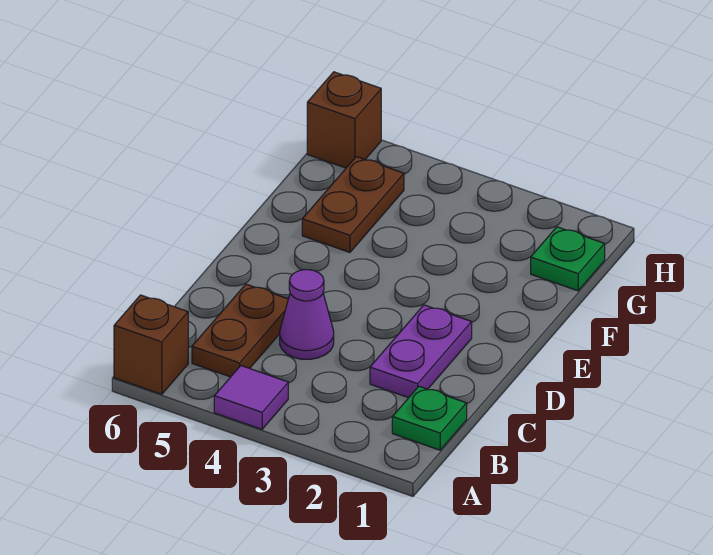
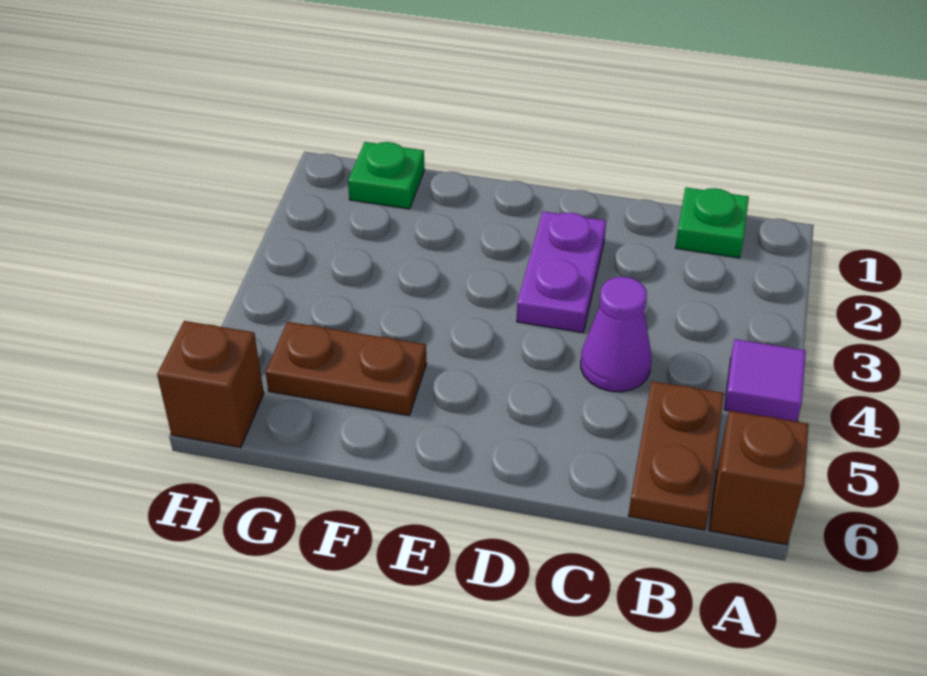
brown plate B5:C5 level 1 -> brown plate B5:B6 level 1
purple plate C2:D2 level 1 -> purple plate D2:D3 level 1

